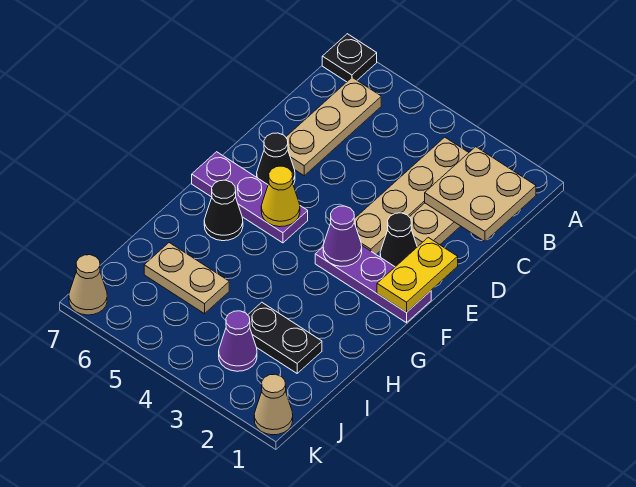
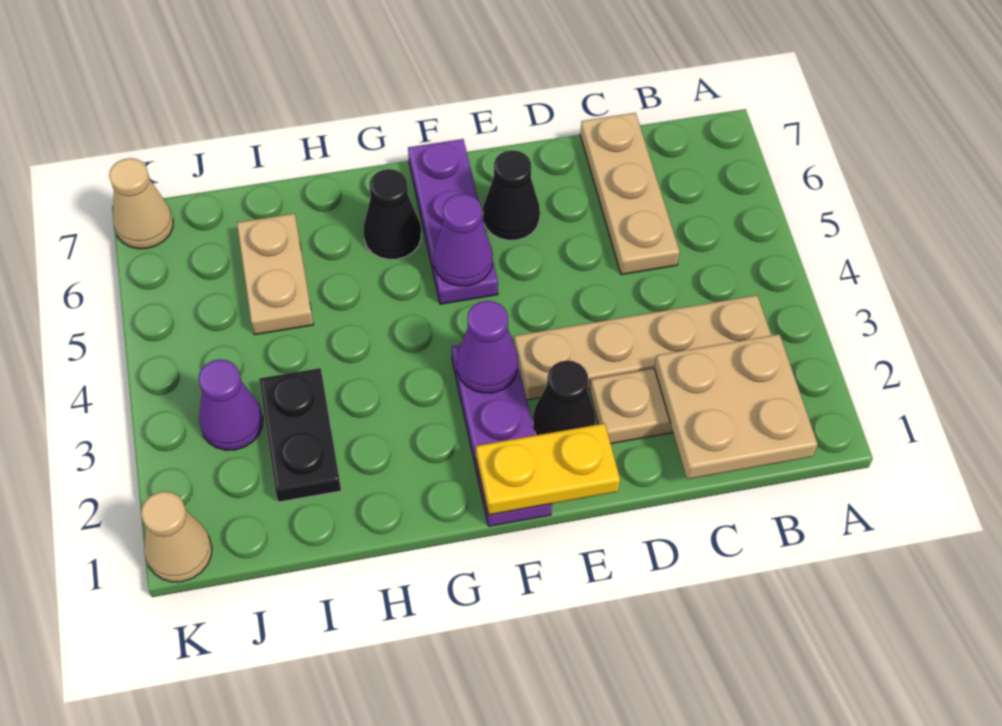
black plate A7 level 1 -> none
tan plate B6:D6 level 1 -> tan plate C5:C7 level 1
yellow cone F5 level 2 -> purple cone F5 level 2

